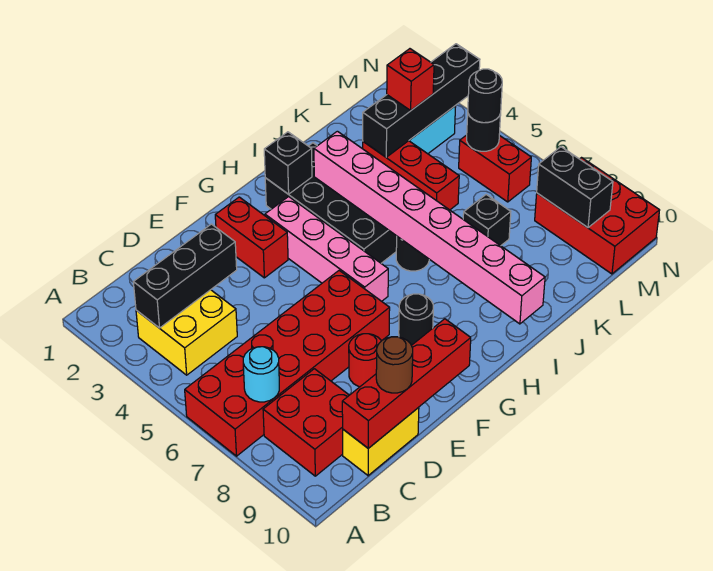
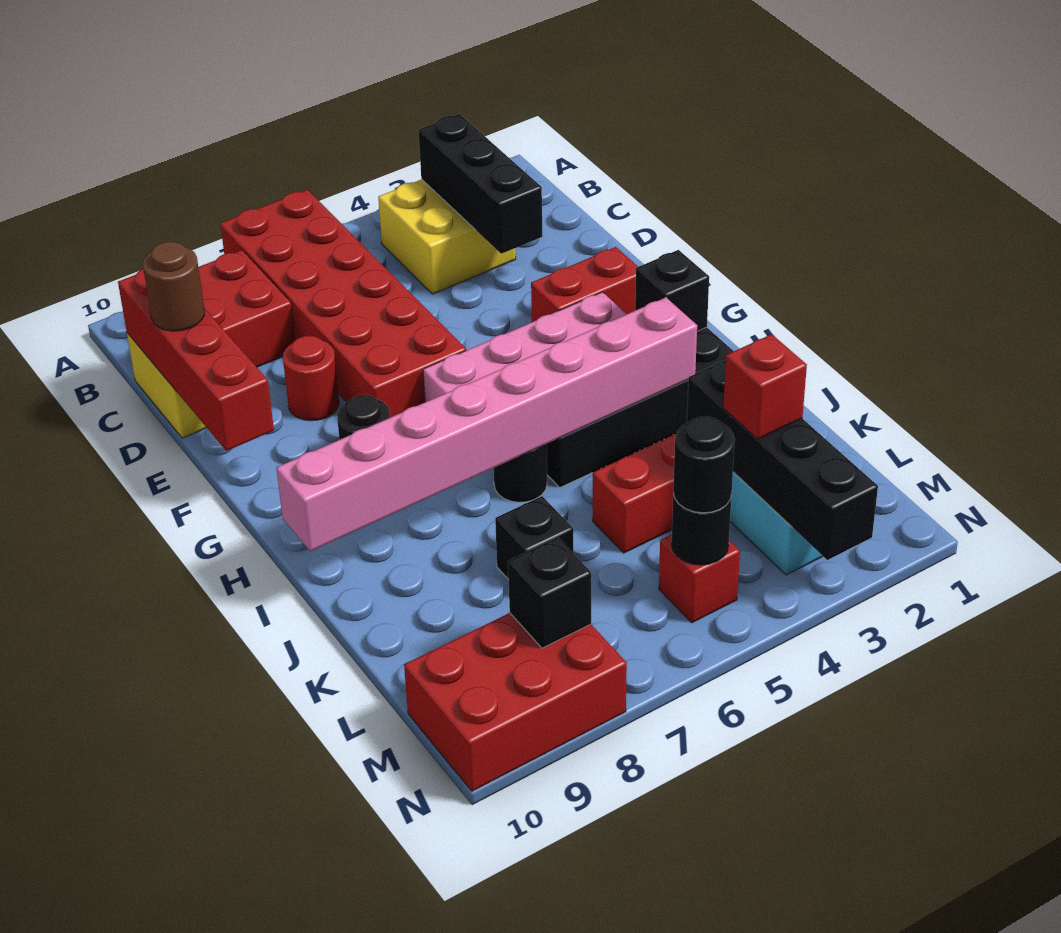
cyan round brick B7 level 2 -> none
red brick M5:M6 level 1 -> red brick M5 level 1
black brick M8:M9 level 2 -> black brick M8 level 2

